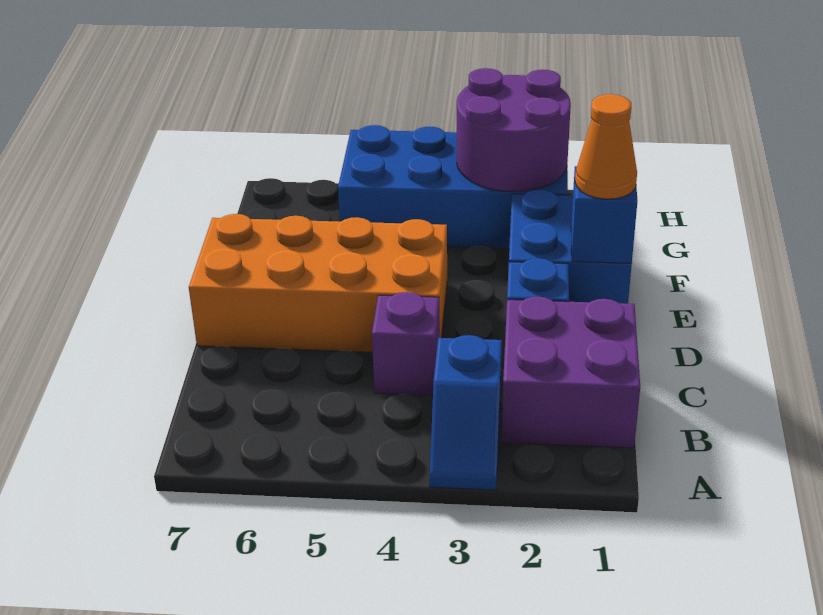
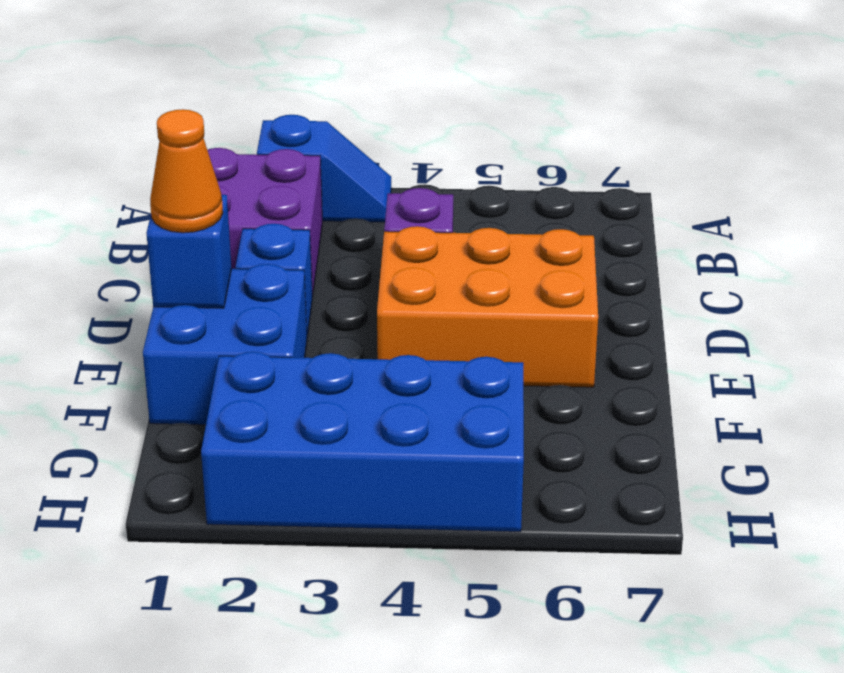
blue slope A3:B3 level 1 top B -> blue slope A2:A3 level 1 top 2
orange brick D4:E7 level 1 -> orange brick D4:E6 level 1
purple round brick G2:H3 level 2 -> none

